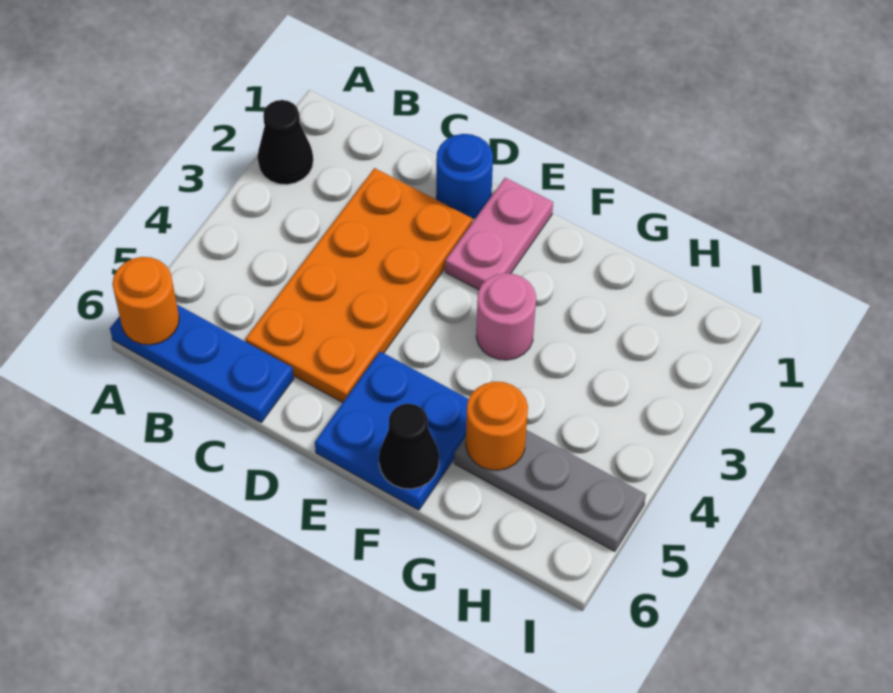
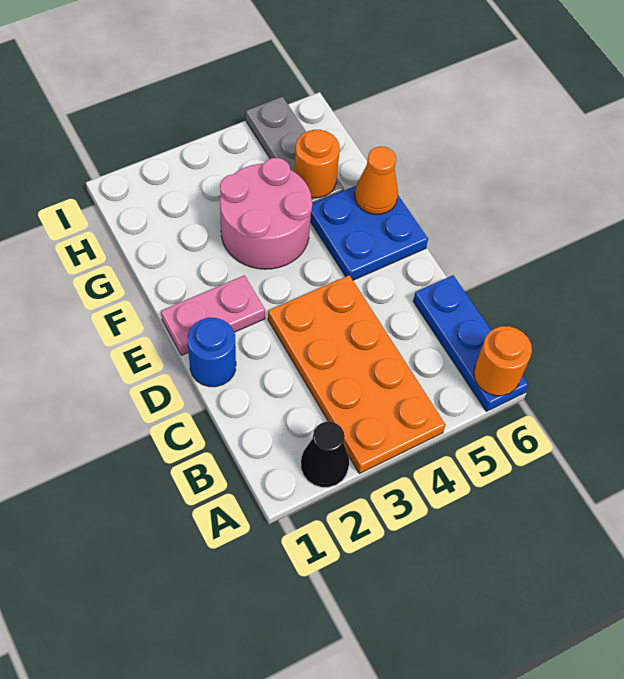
orange plate C2:D5 level 1 -> orange plate A3:D4 level 1
pink round brick F3 level 1 -> pink round brick F3:G4 level 1
black cone F6 level 2 -> orange cone F6 level 2

